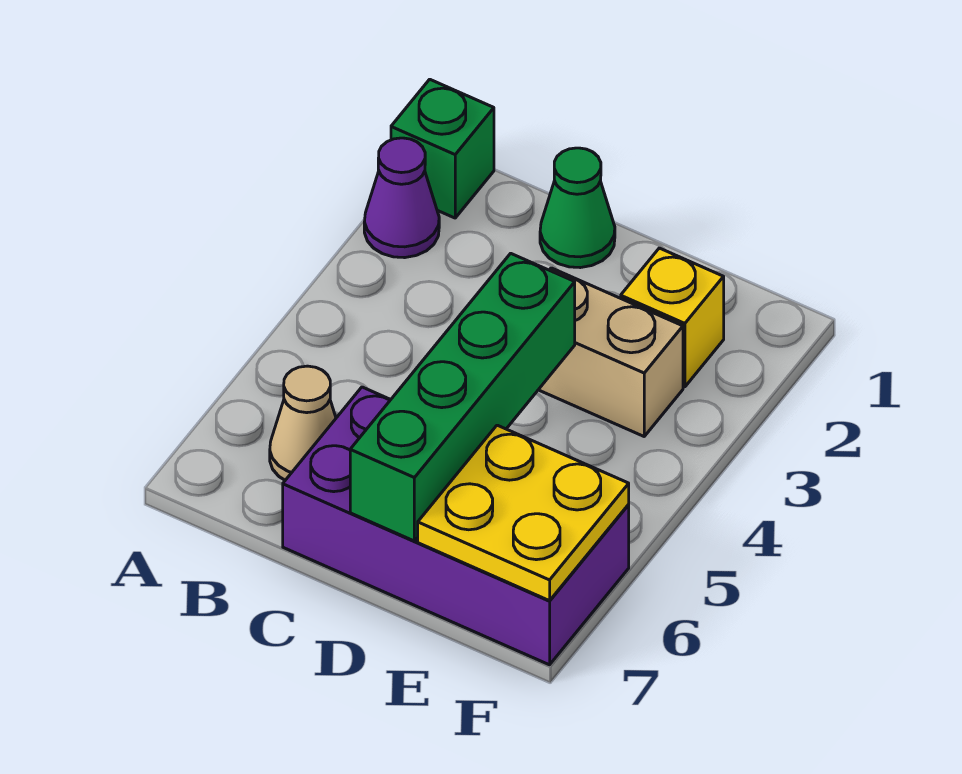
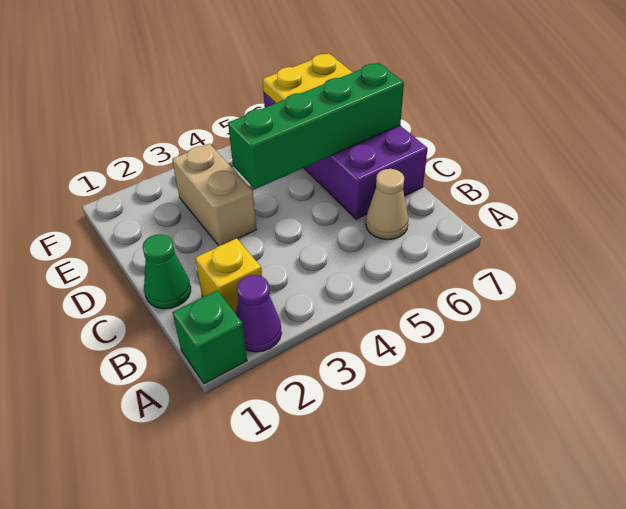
yellow brick E2 level 1 -> yellow brick B2 level 1

